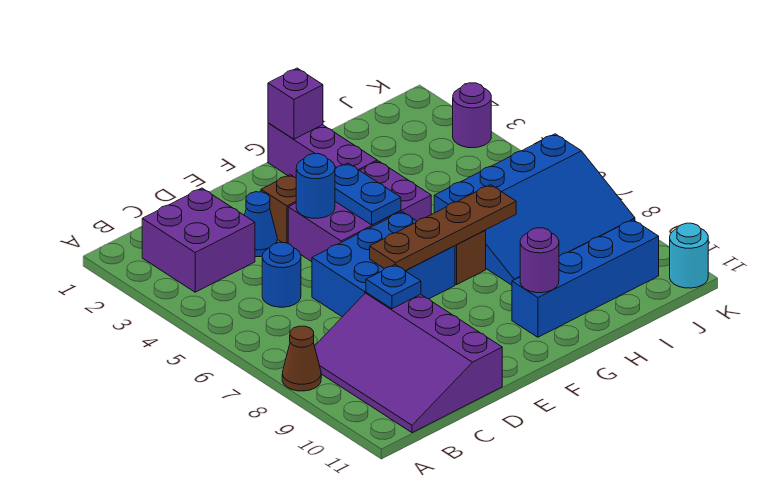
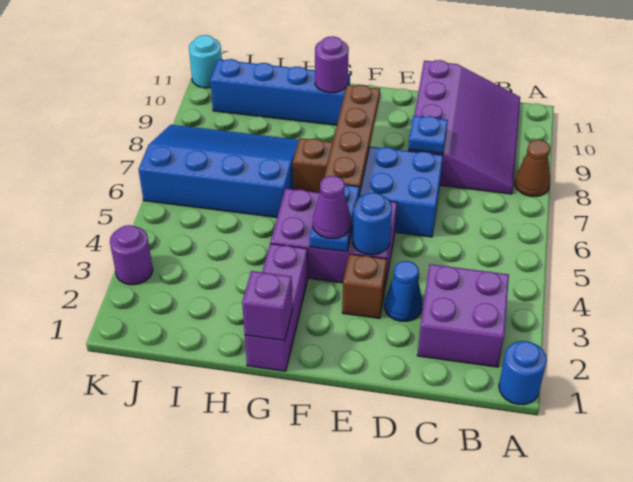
blue round brick C5 level 1 -> blue round brick A1 level 1
brown plate E7:H7 level 2 -> brown plate F6:F9 level 2
none -> purple cone F4 level 3

